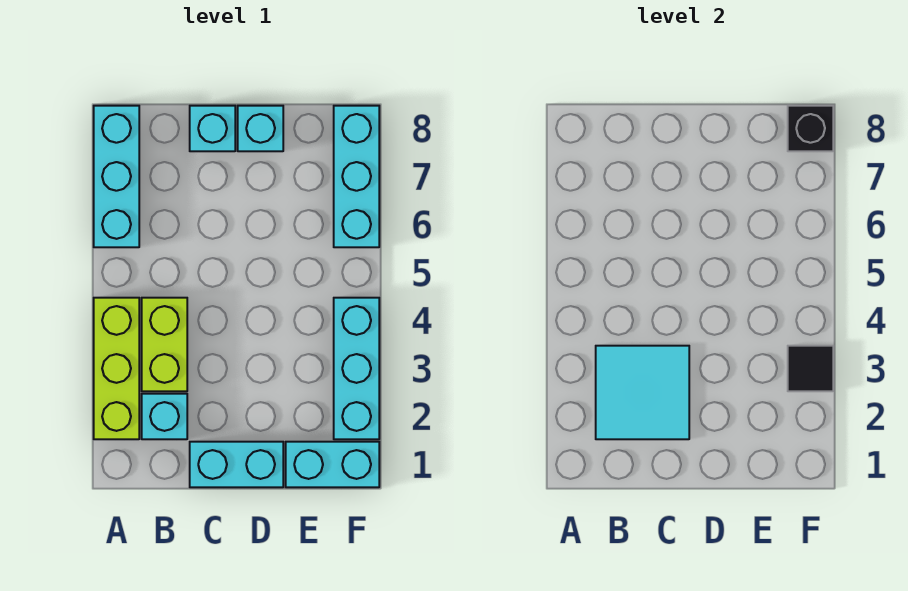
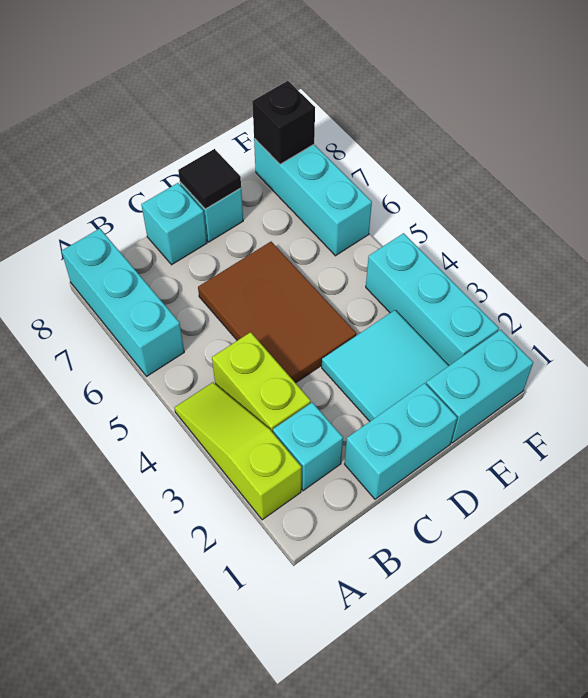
lime brick A2:A4 level 1 -> lime slope A2:A4 level 1 top 2
cyan tile B2:C3 level 2 -> cyan tile D2:E3 level 1
none -> brown tile C4:D6 level 1
black tile F3 level 2 -> black tile D8 level 2

